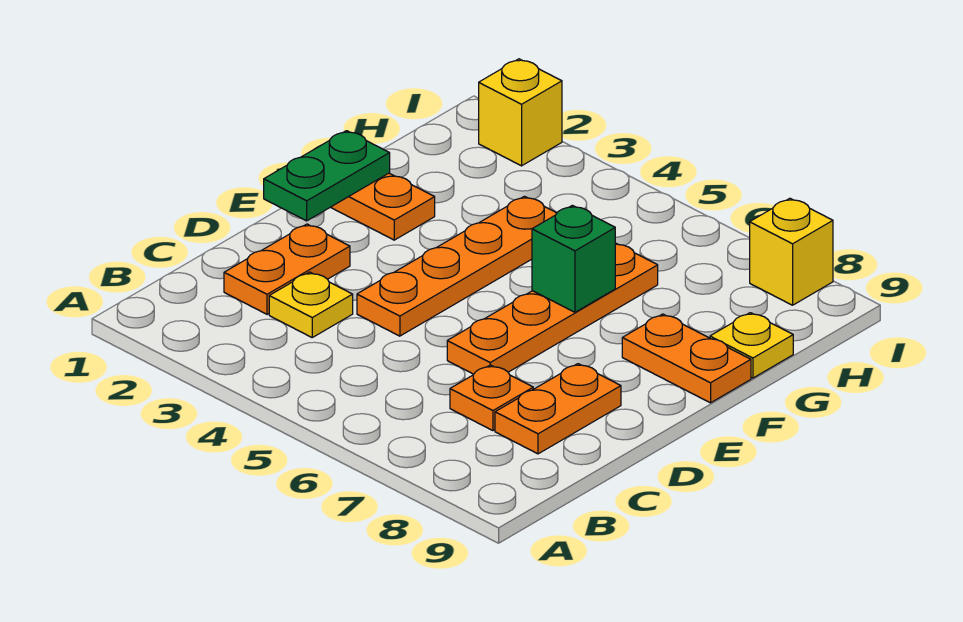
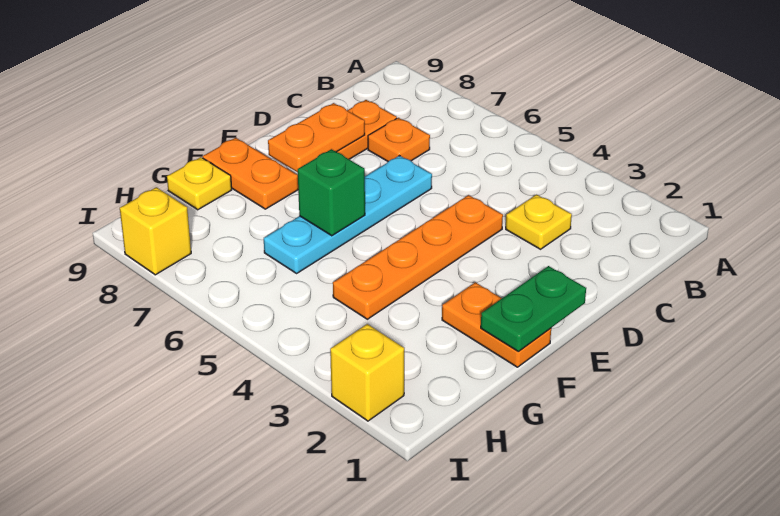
orange plate C2:D2 level 1 -> orange plate D8:E8 level 2
orange plate D6:G6 level 1 -> cyan plate D6:G6 level 1

